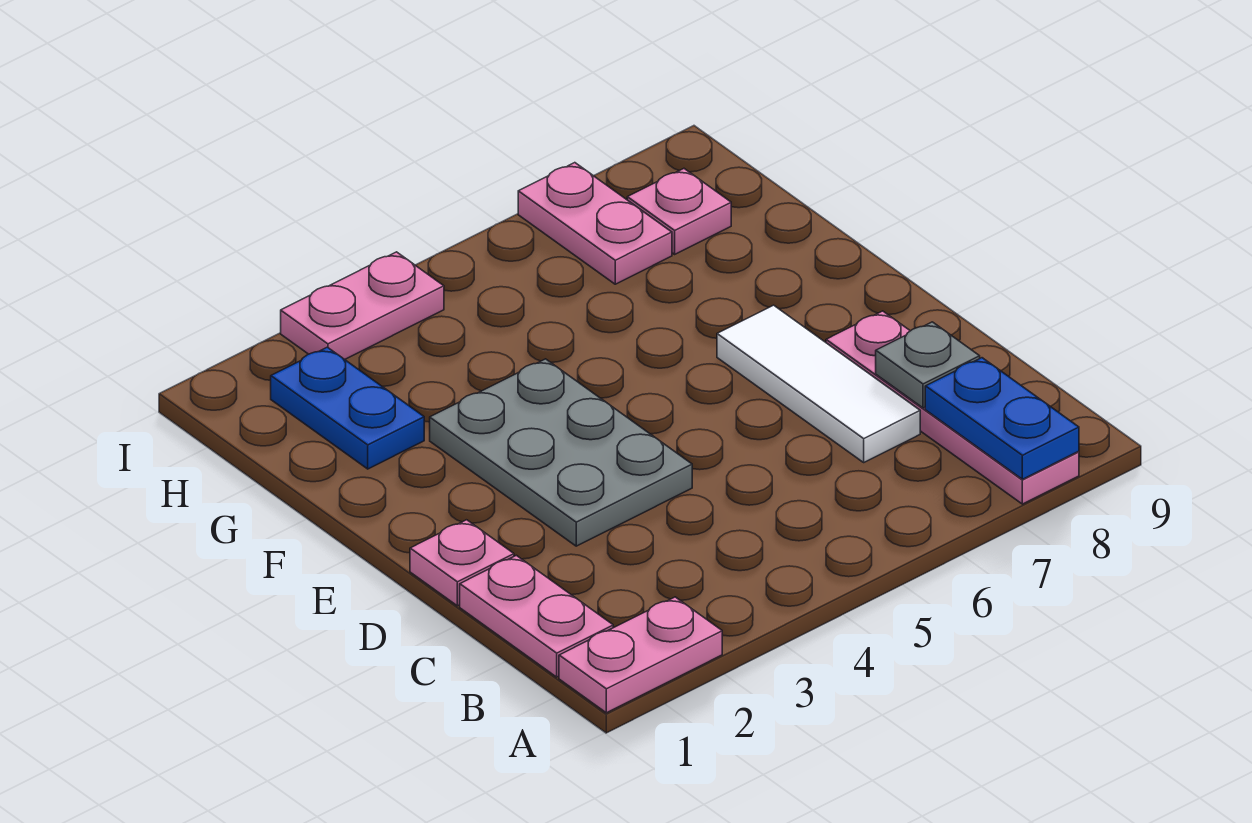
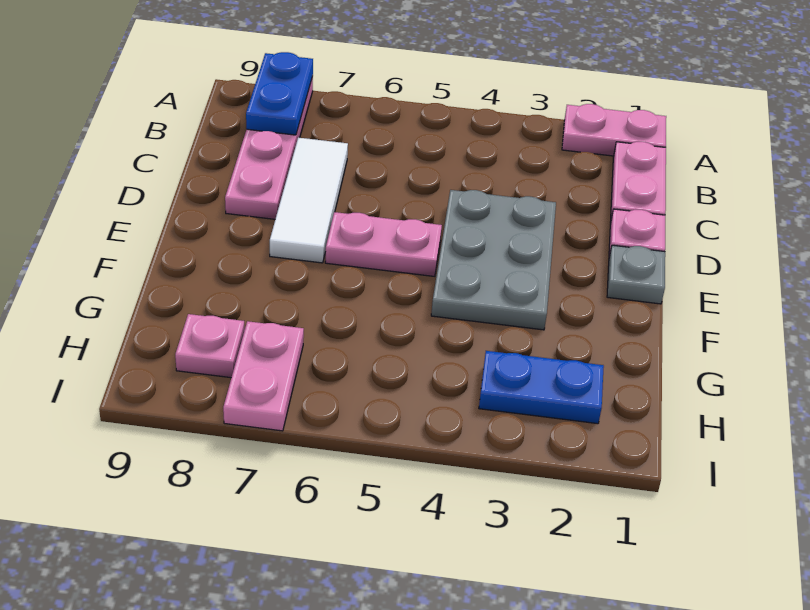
grey plate C8 level 2 -> grey plate E1 level 1
blue plate G2:H2 level 1 -> blue plate H2:H3 level 1
pink plate I3:I4 level 1 -> pink plate E5:E6 level 1

